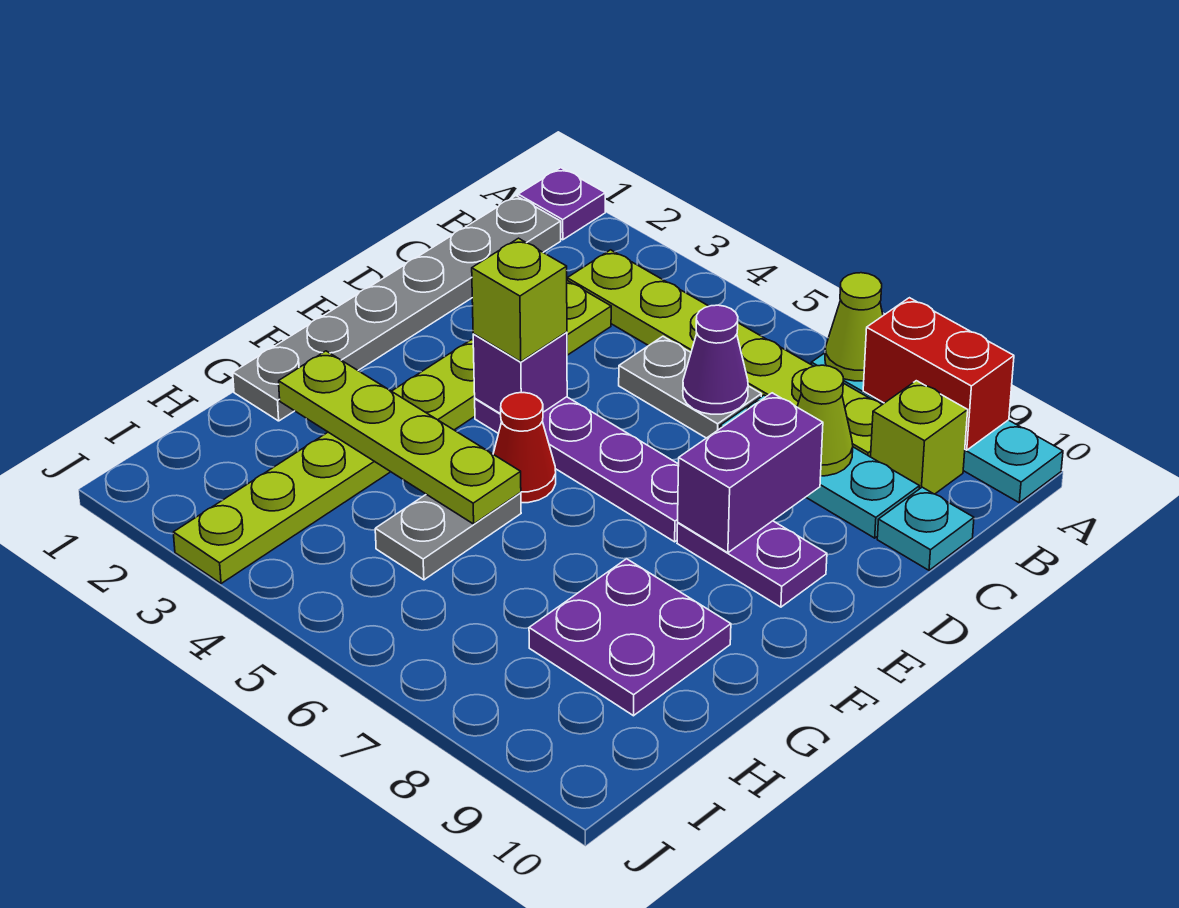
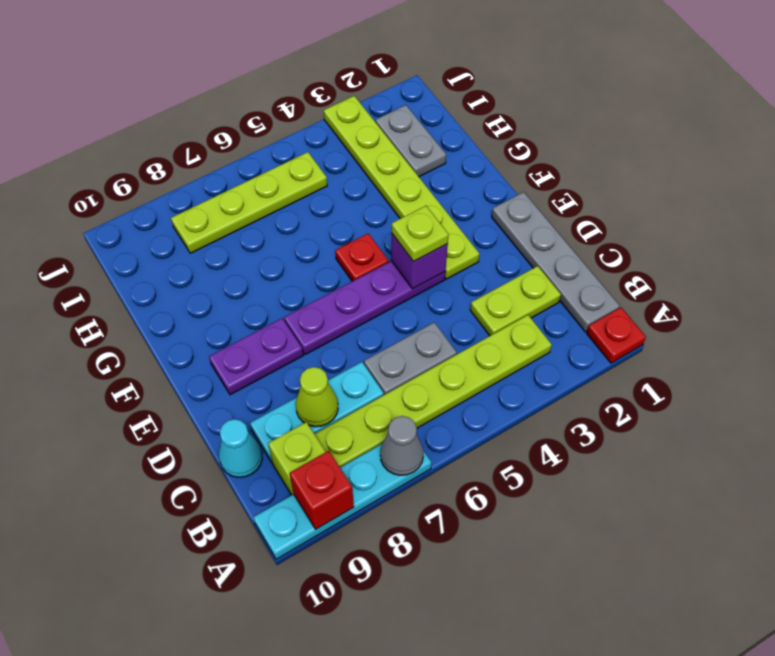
purple plate A1 level 1 -> red plate A1 level 1
lime cone A7 level 2 -> grey cone A7 level 2
red brick A8:A9 level 2 -> red brick A9 level 2
grey plate B1:G1 level 1 -> grey plate B1:E1 level 1
purple cone C6 level 2 -> none
cyan plate C10 level 1 -> cyan cone C10 level 1
purple brick D8:E8 level 2 -> none
lime brick E4 level 3 -> lime plate E4 level 3
red cone F5 level 1 -> red plate F5 level 1
lime plate G2:G5 level 2 -> lime plate I5:I8 level 1
grey plate G5:H5 level 1 -> grey plate H2:I2 level 1
purple plate G8:H9 level 1 -> none

